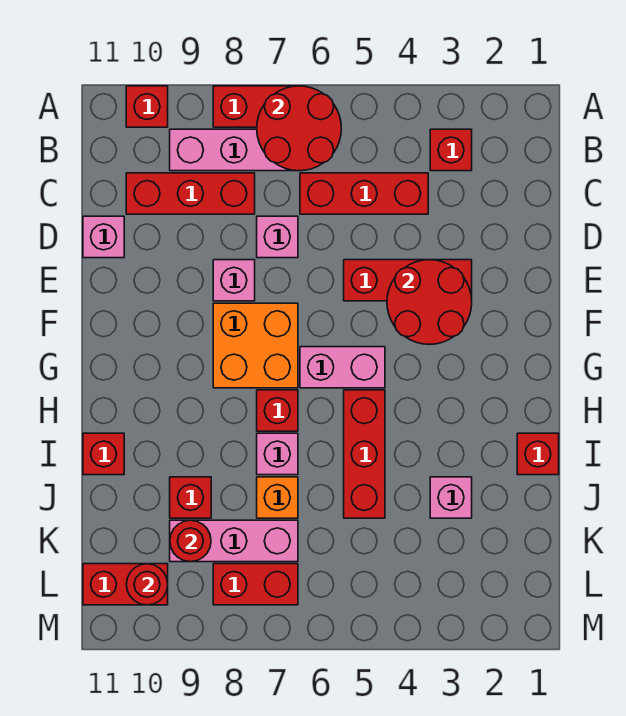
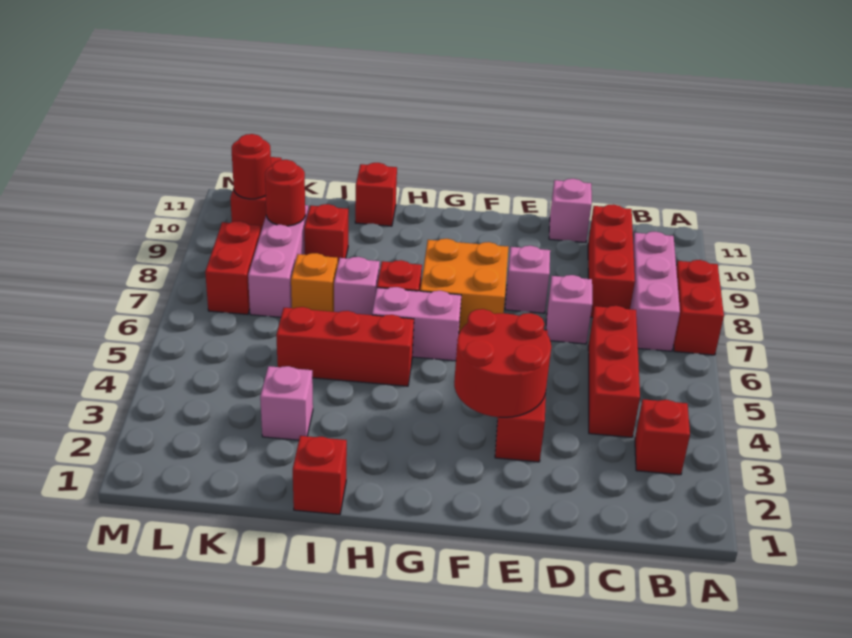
red round brick A6:B7 level 2 -> none
red brick A10 level 1 -> none
pink brick G5:G6 level 1 -> pink brick G6:H6 level 1

